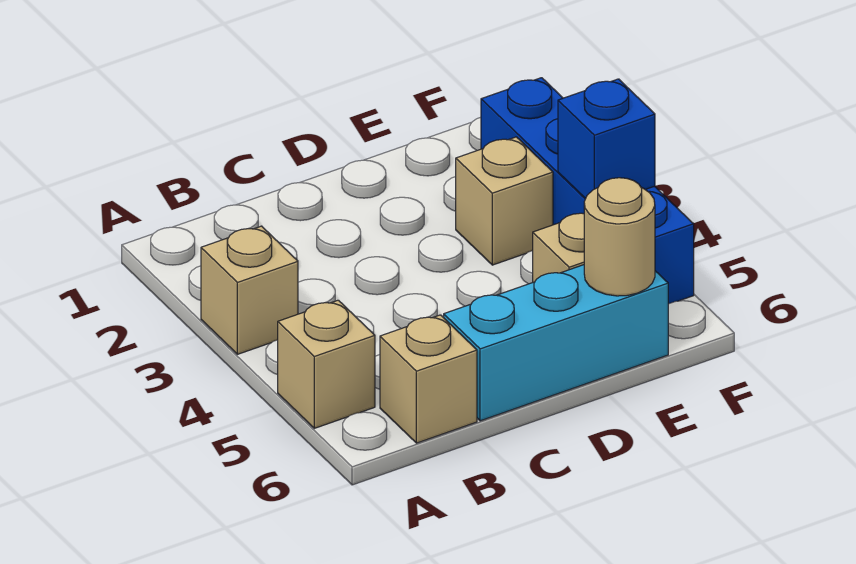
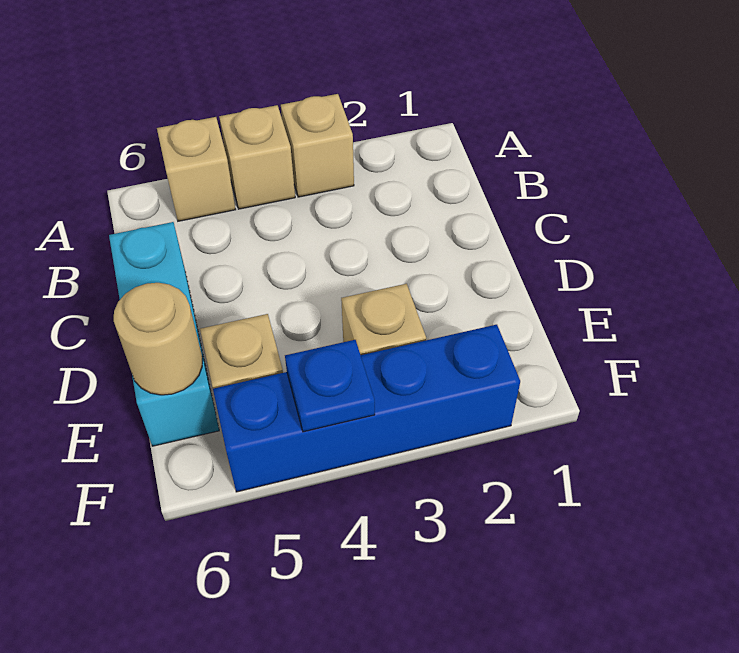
tan brick B6 level 1 -> tan brick A4 level 1
blue brick F4 level 2 -> blue plate F4 level 2

